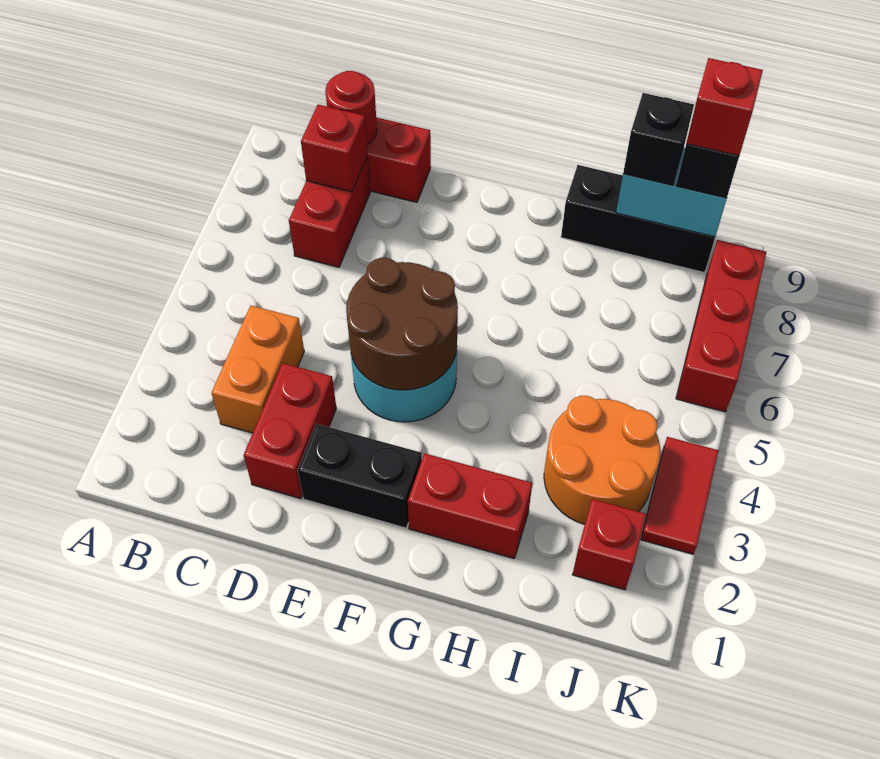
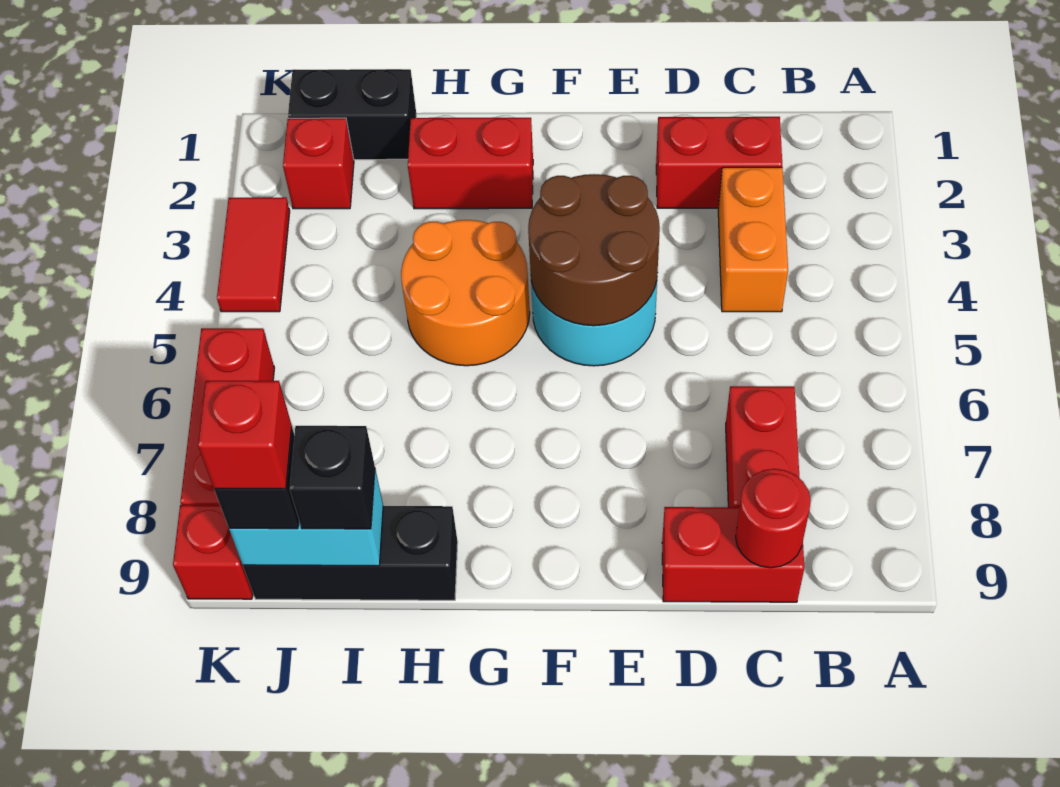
red brick C8 level 2 -> red brick K9 level 1
red brick D2:D3 level 1 -> red brick C2:D2 level 1
black brick E2:F2 level 1 -> black brick I1:J1 level 1
orange round brick I3:J4 level 1 -> orange round brick G4:H5 level 1

